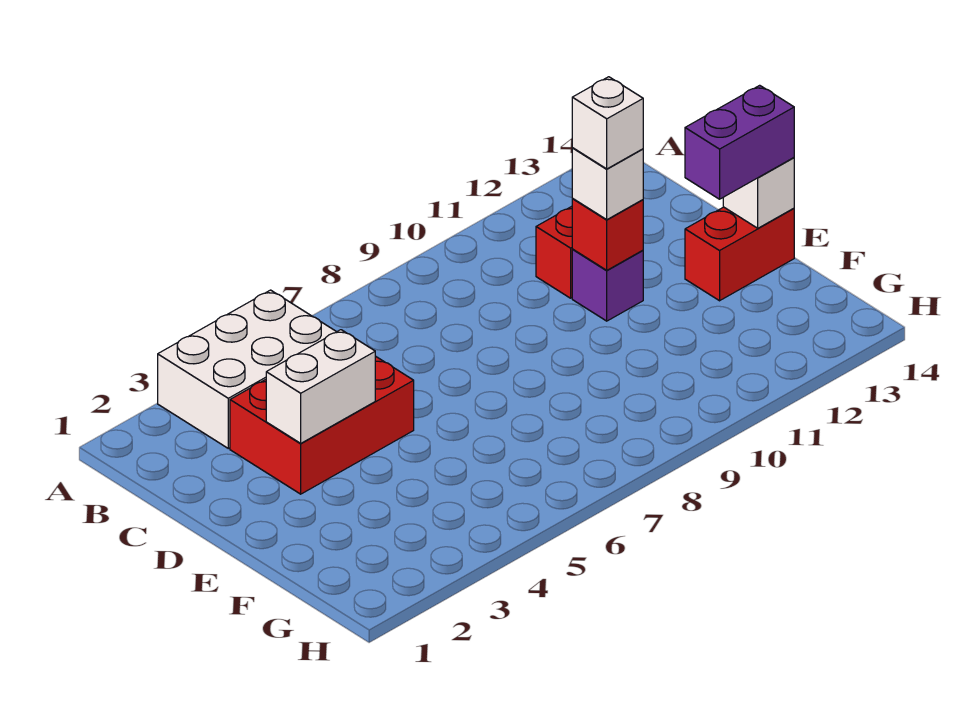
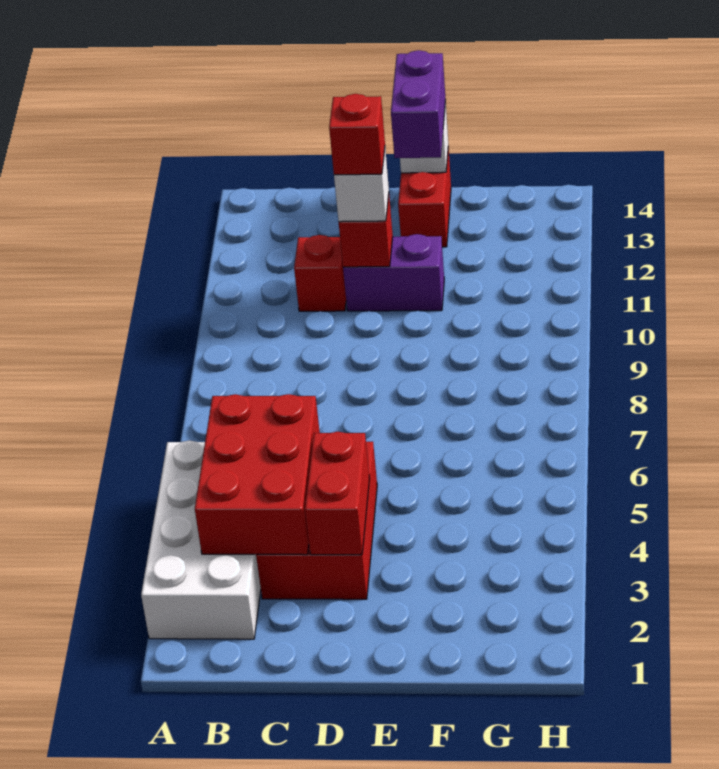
white brick A3:B5 level 1 -> white brick A2:B5 level 1
none -> red brick B3:C5 level 2
white brick D3:D4 level 2 -> red brick D3:D4 level 2
purple brick D11 level 1 -> purple brick D11:E11 level 1
white brick D11 level 4 -> red brick D11 level 4

